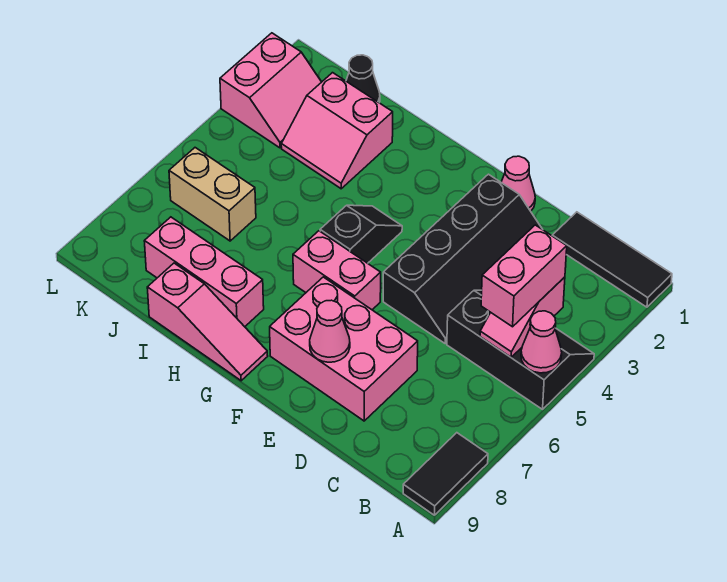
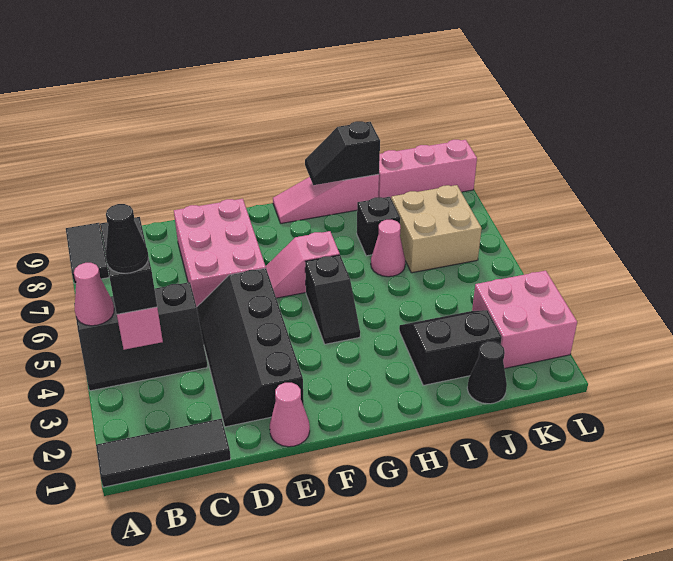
pink brick B4:B5 level 3 -> black brick B4:B5 level 3
none -> black cone B4 level 4
pink brick D7:F8 level 1 -> pink brick D6:E8 level 1
pink cone E8 level 2 -> pink cone I6 level 1
pink brick F6:G6 level 1 -> pink slope F6:G6 level 1 top G
pink brick H8:J8 level 1 -> pink brick J9:L9 level 1
none -> black slope H9:I9 level 2 top I
pink slope I2:J3 level 1 top 2 -> black slope I2:J3 level 1 top 2
none -> black brick I7 level 1
tan brick J6:K6 level 1 -> tan brick J6:K7 level 1
pink slope K2:L3 level 1 top L -> pink brick K2:L3 level 1

